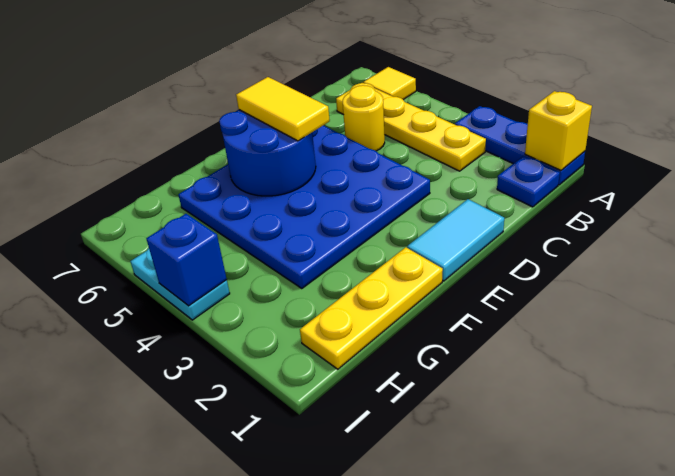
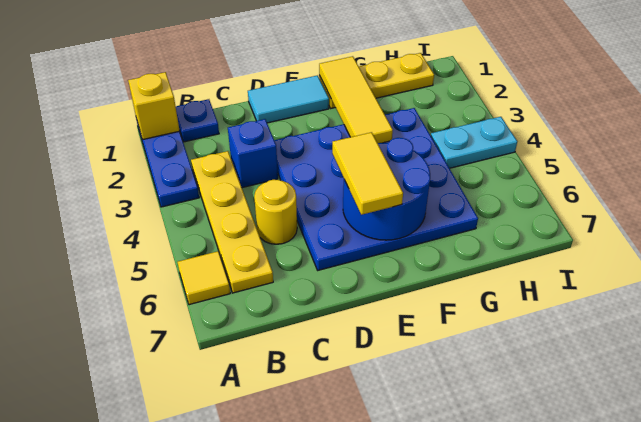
none -> yellow tile F1:F3 level 2
cyan plate I4:I5 level 1 -> cyan plate H4:I4 level 1
blue brick I4 level 2 -> blue brick C3 level 1

